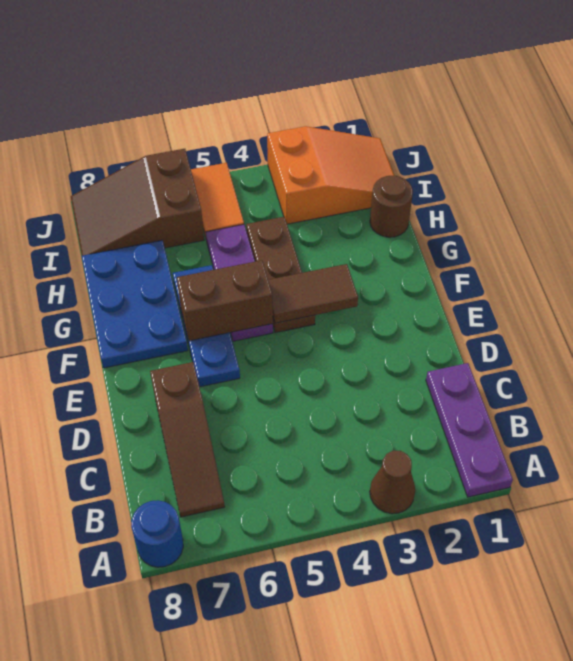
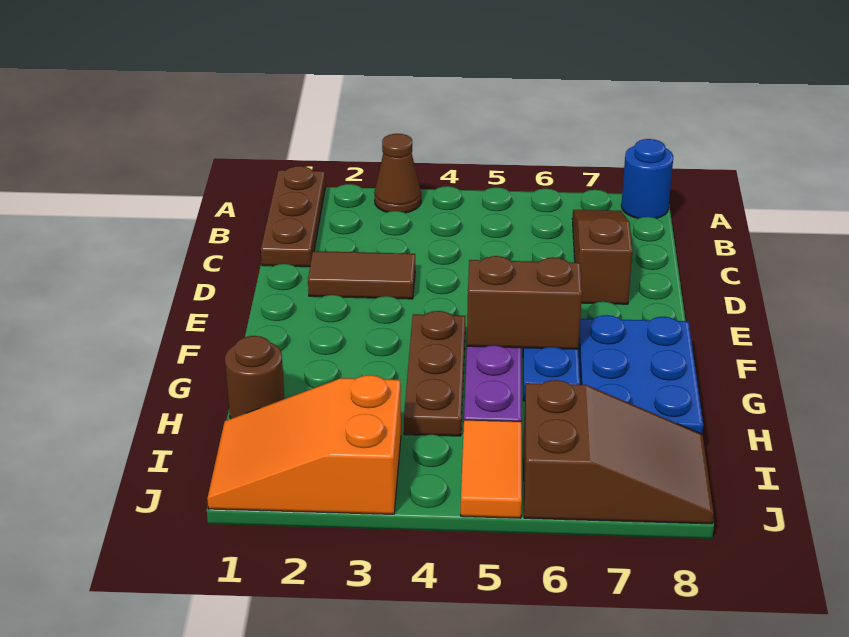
purple plate A1:C1 level 1 -> brown plate A1:C1 level 1
brown tile F3:F4 level 2 -> brown tile D2:D3 level 1

